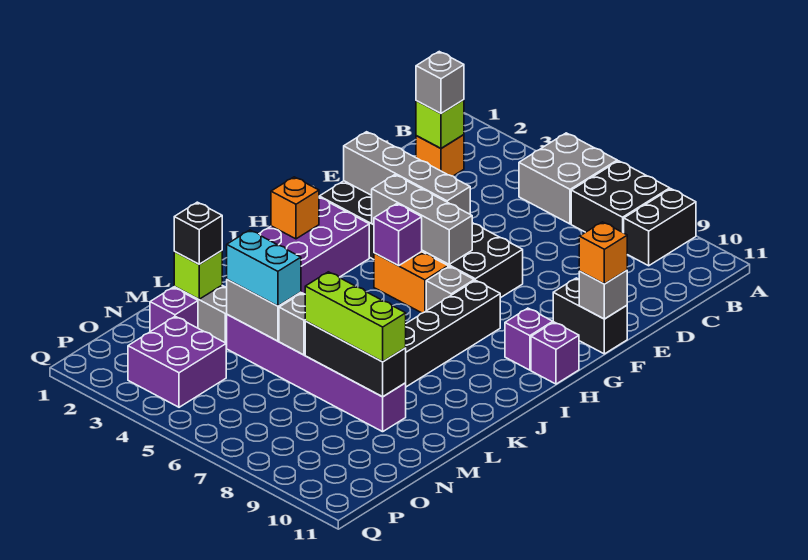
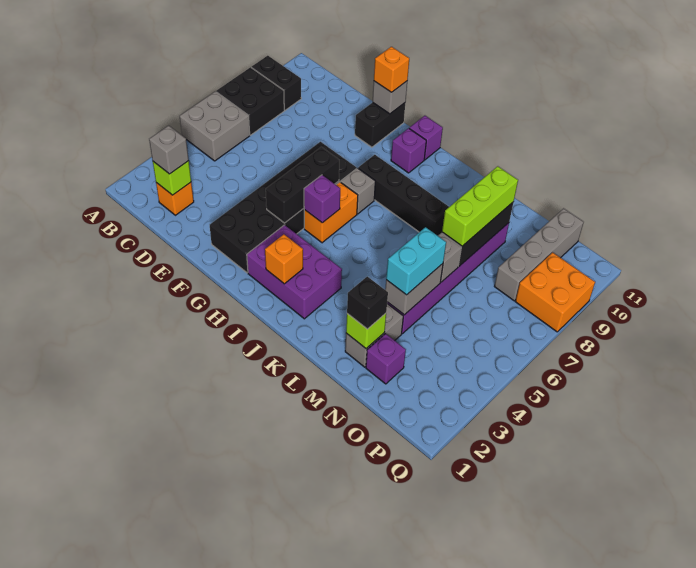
grey brick F2:F5 level 2 -> grey brick O8:O11 level 1
grey brick G4:G6 level 2 -> black brick G4:G6 level 2
purple brick O3:P4 level 1 -> none
none -> orange brick P8:Q9 level 1

